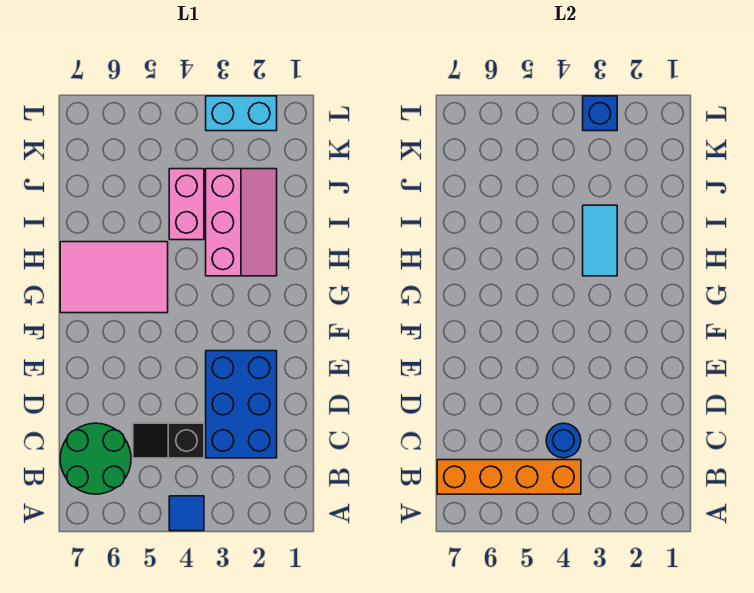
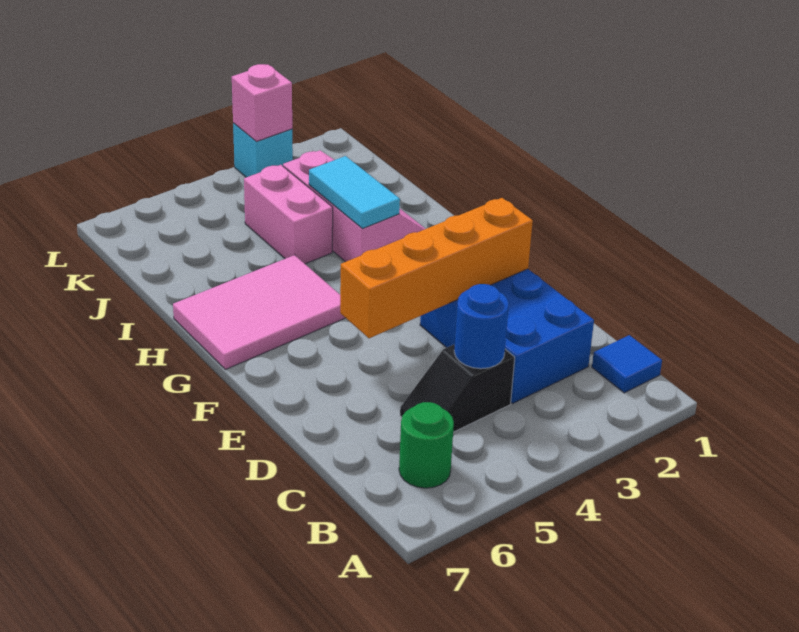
blue tile A4 level 1 -> blue tile B1 level 1
orange brick B4:B7 level 2 -> orange brick E2:E5 level 2
green round brick B6:C7 level 1 -> green round brick B6 level 1
cyan brick L2:L3 level 1 -> cyan brick L3 level 1
blue brick L3 level 2 -> pink brick L3 level 2

